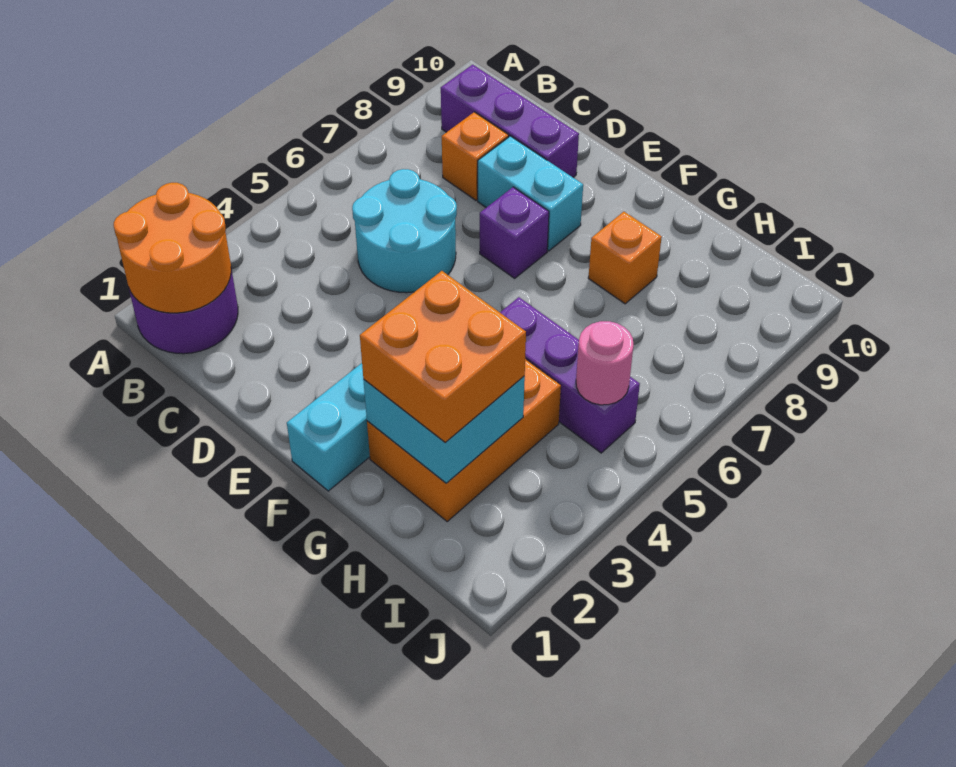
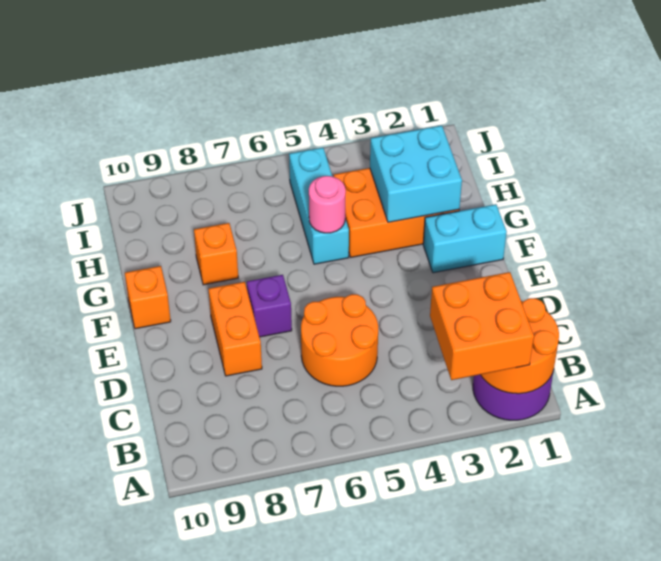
purple brick B9:D9 level 1 -> none
cyan round brick C5:D6 level 1 -> orange round brick C5:D6 level 1
orange brick C8 level 1 -> orange brick F10 level 1
cyan brick D8:E8 level 1 -> orange brick D8:E8 level 1
orange brick G2:H3 level 3 -> orange brick A2:B3 level 3
purple brick G5:I5 level 1 -> cyan brick G5:I5 level 1
pink round brick I5 level 2 -> pink round brick G5 level 2

